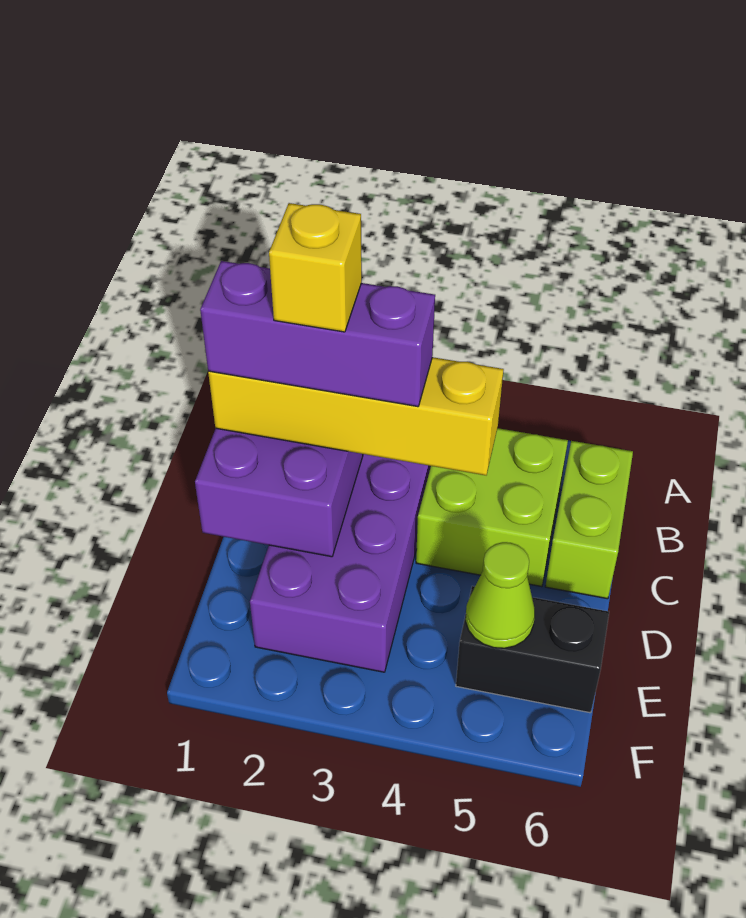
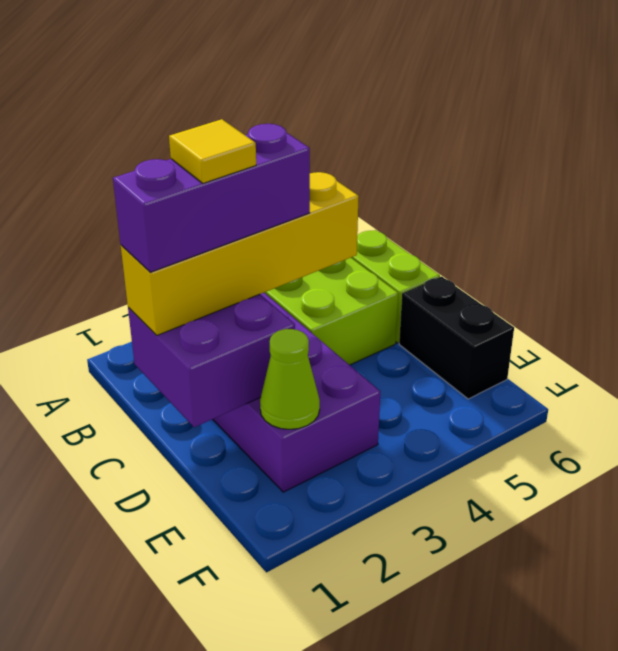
yellow brick C2 level 5 -> yellow tile C2 level 5
black brick E5:E6 level 1 -> black brick D6:E6 level 1
lime cone E5 level 2 -> lime cone E2 level 2

